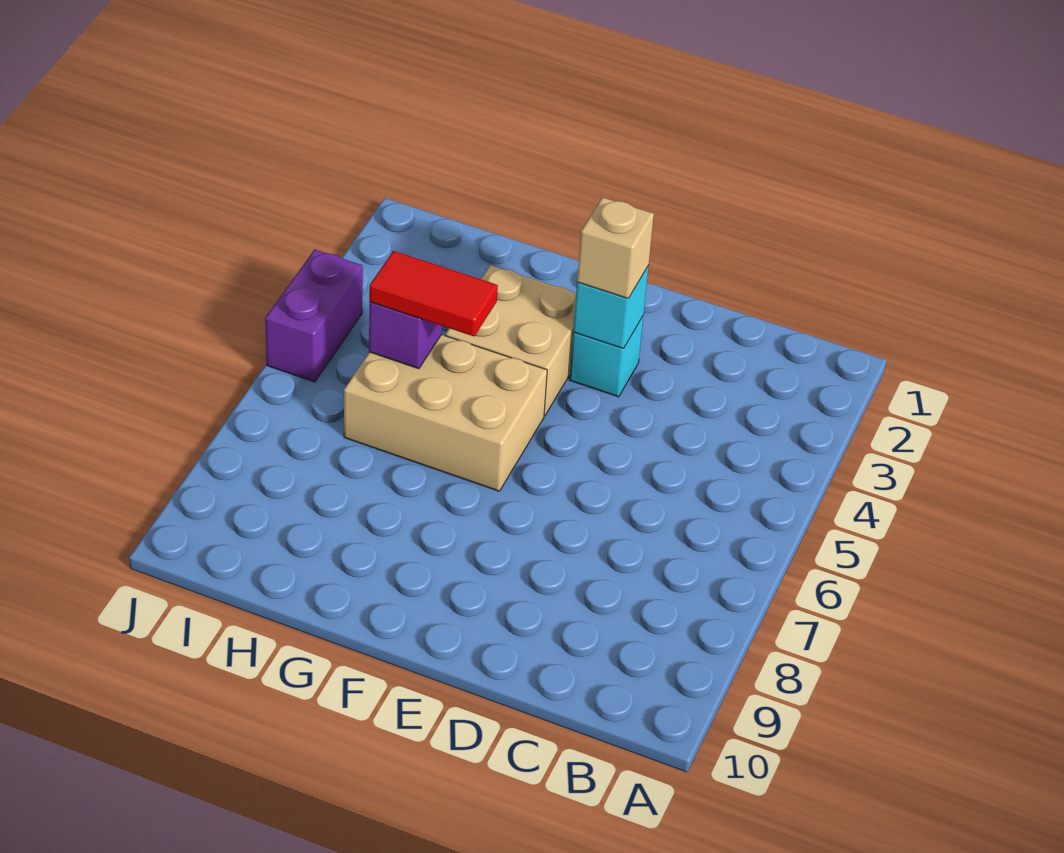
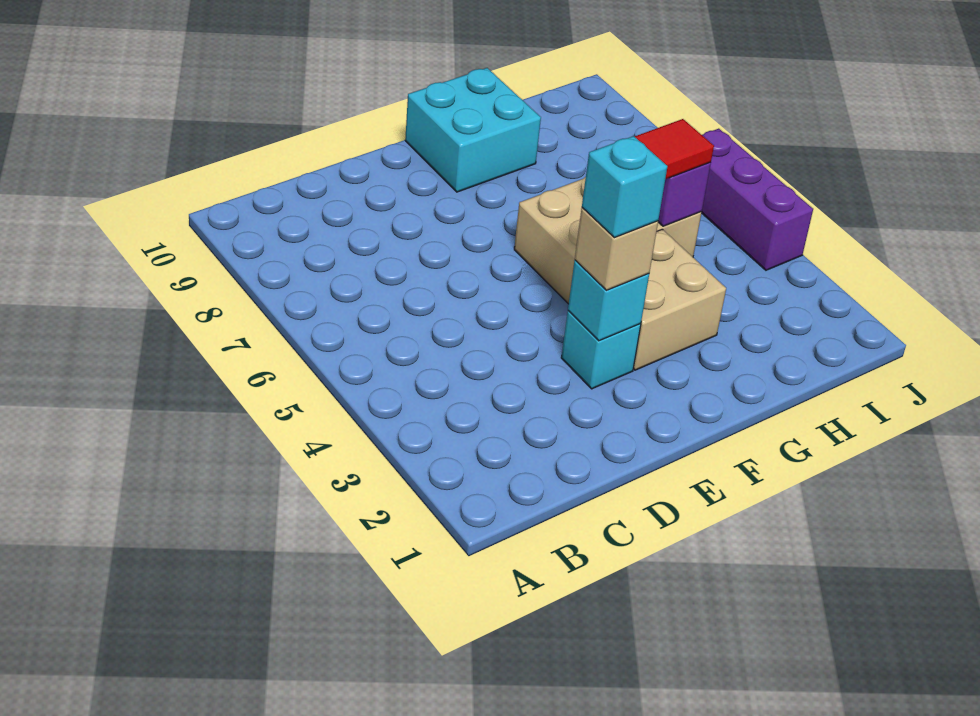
none -> cyan brick E3 level 4
none -> cyan brick F9:G10 level 1
purple brick J4:J5 level 1 -> purple brick J4:J6 level 1

